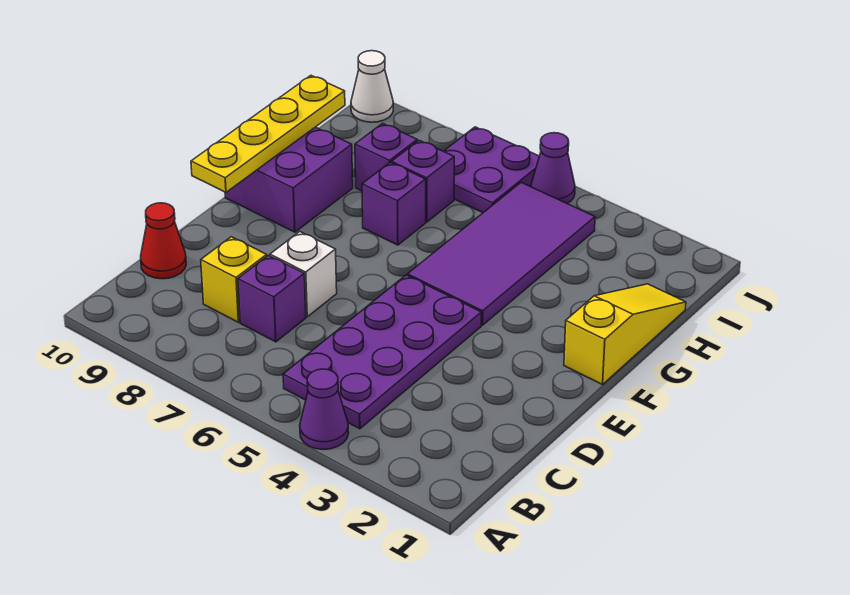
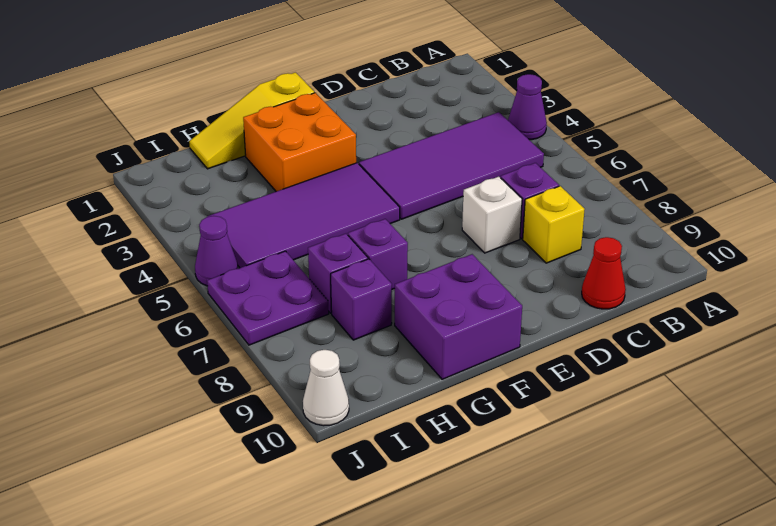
purple plate B4:E5 level 1 -> purple tile B4:E5 level 1
yellow plate E10:H10 level 2 -> none
none -> orange brick F2:G3 level 1

